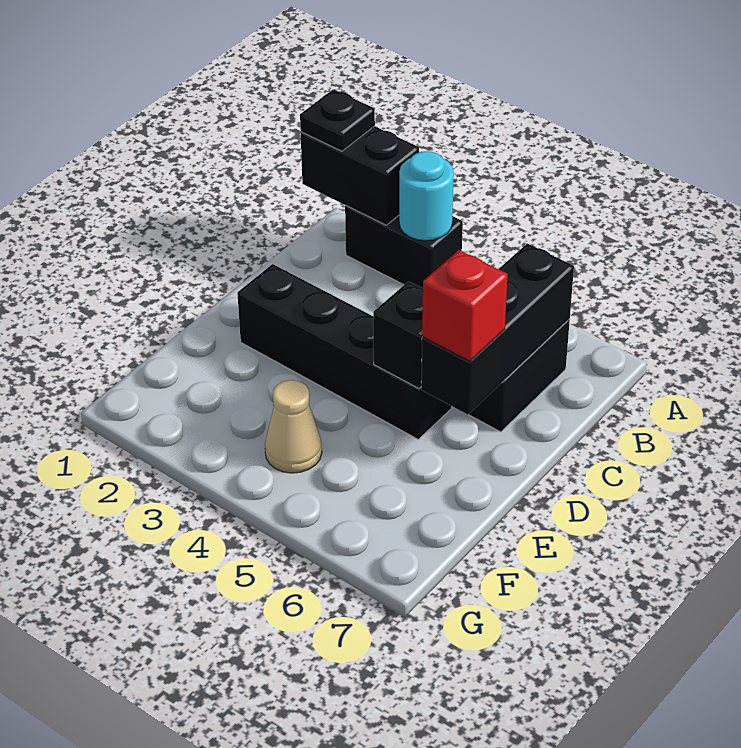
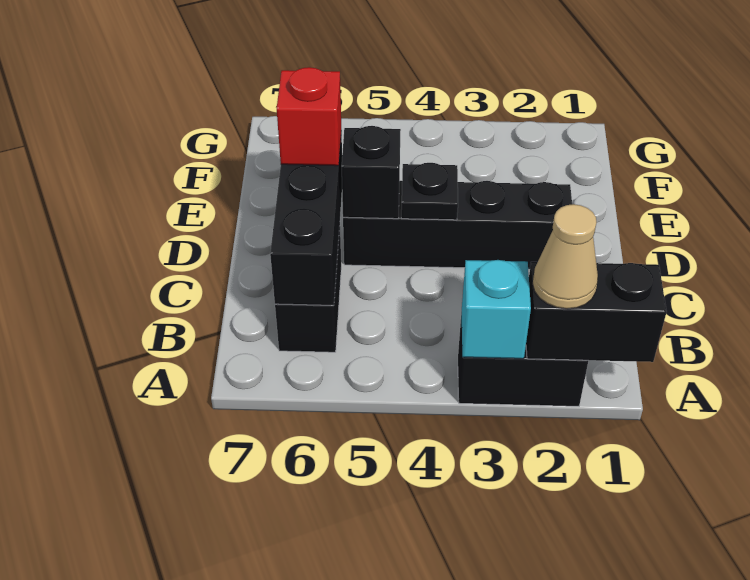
black plate A1 level 3 -> black plate D4 level 2
cyan round brick A3 level 2 -> cyan brick A3 level 2
tan cone F4 level 1 -> tan cone A2 level 3

